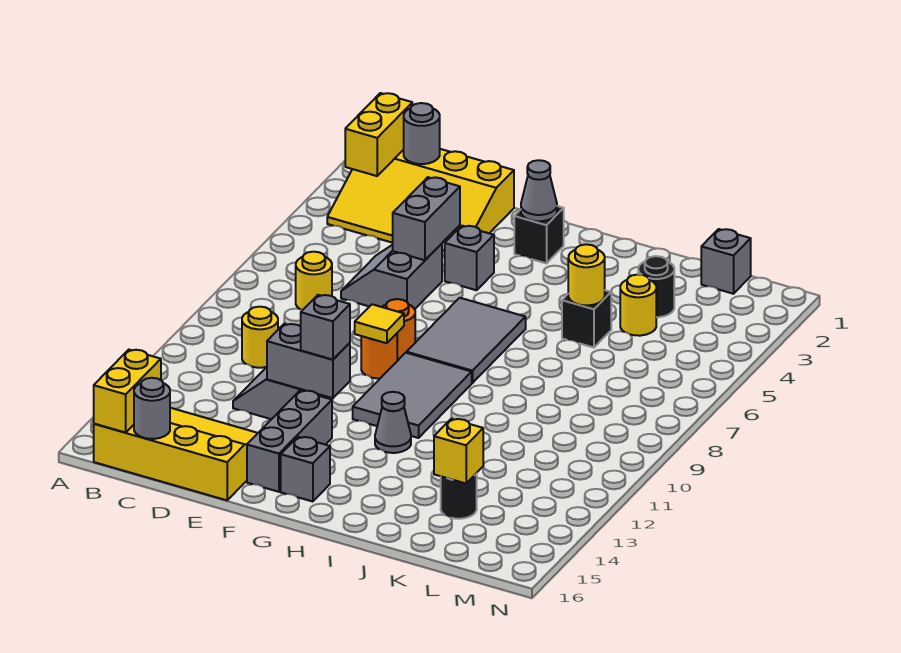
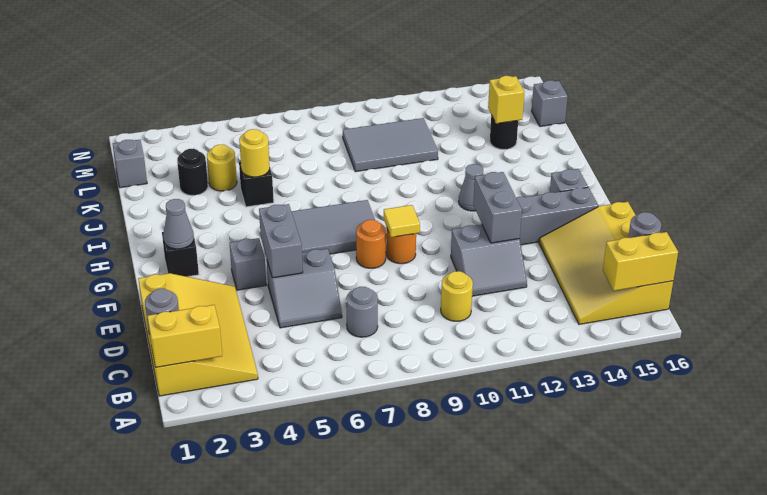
yellow round brick C7 level 1 -> grey round brick C7 level 1
grey brick E4:E5 level 2 -> grey brick E5:F5 level 2
grey brick F12 level 3 -> grey brick L16 level 1
grey tile G9:H11 level 1 -> grey tile K9:L11 level 1

